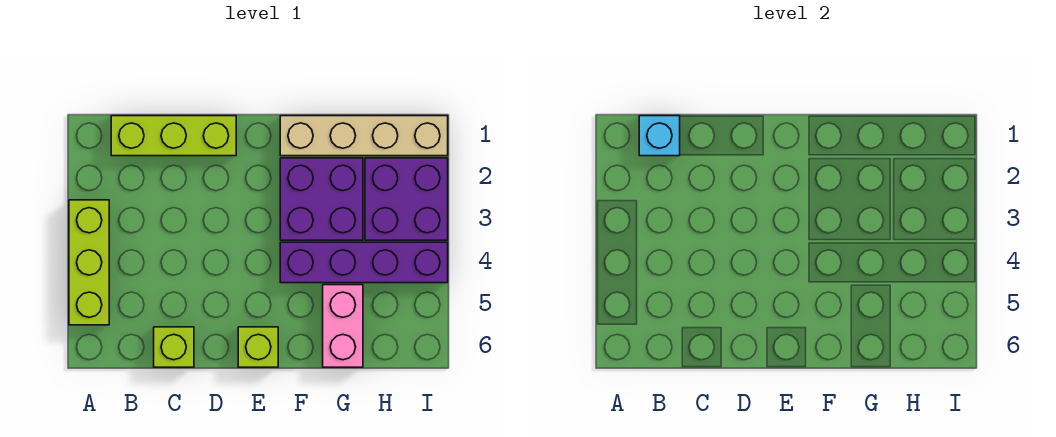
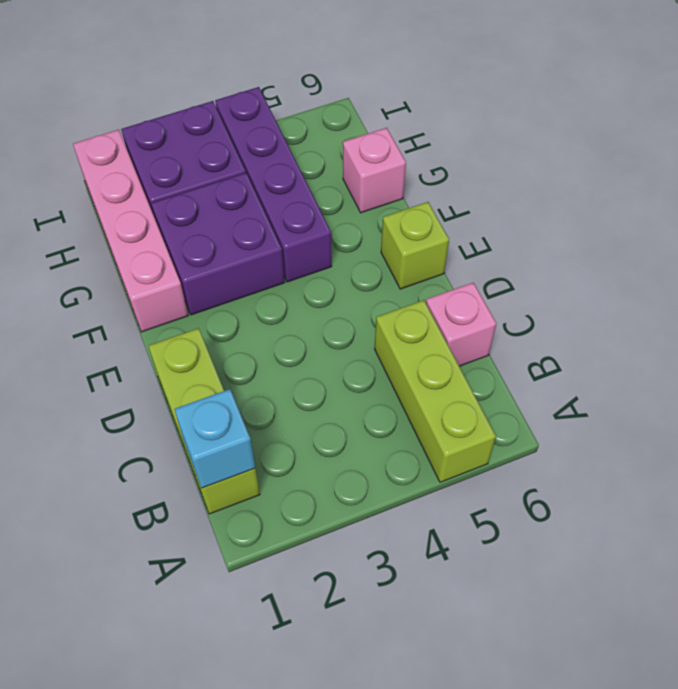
lime brick A3:A5 level 1 -> lime brick A5:C5 level 1
lime brick C6 level 1 -> pink brick C6 level 1
tan brick F1:I1 level 1 -> pink brick F1:I1 level 1
pink brick G5:G6 level 1 -> pink brick G6 level 1

